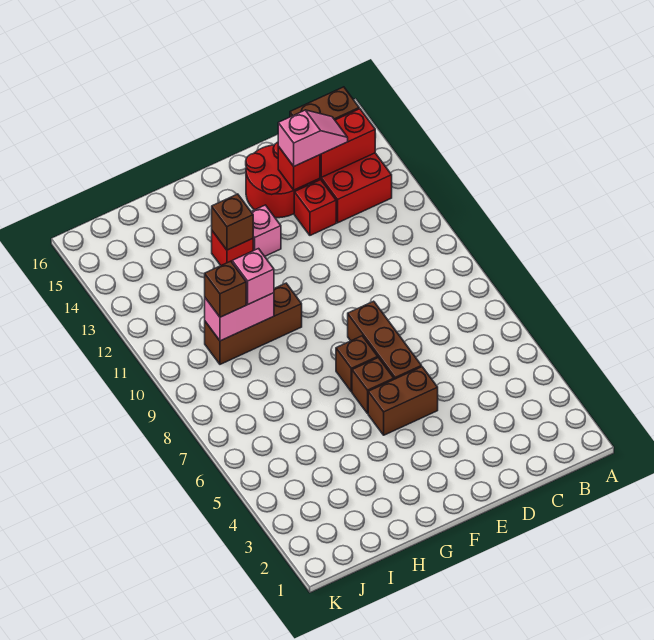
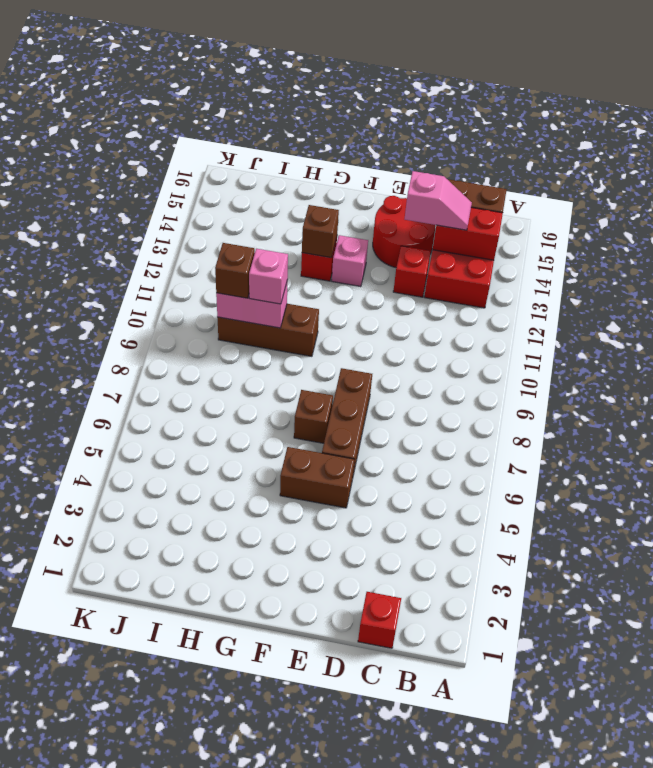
red brick D14 level 2 -> red brick C1 level 1
brown brick F6 level 1 -> none

